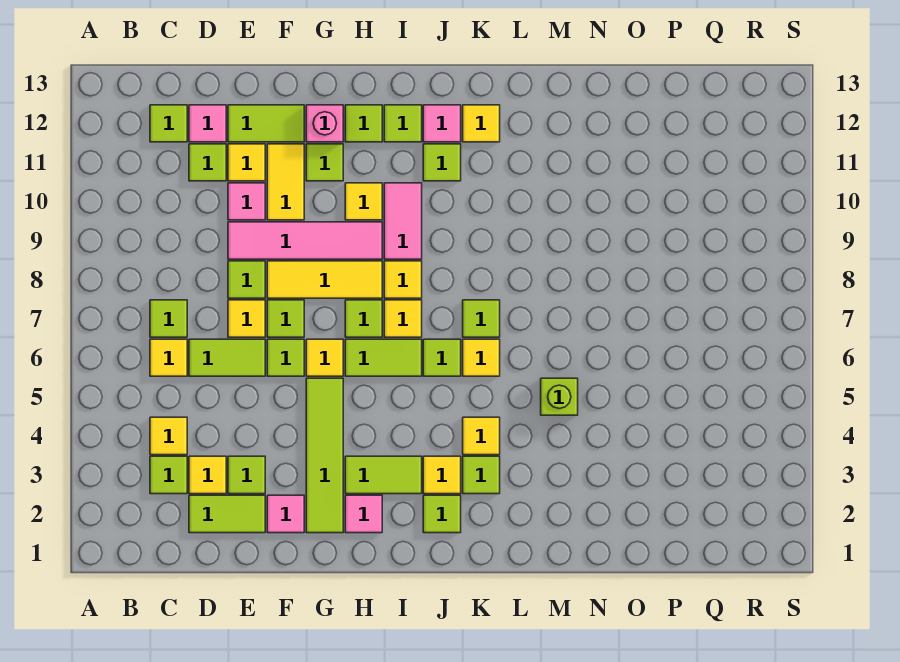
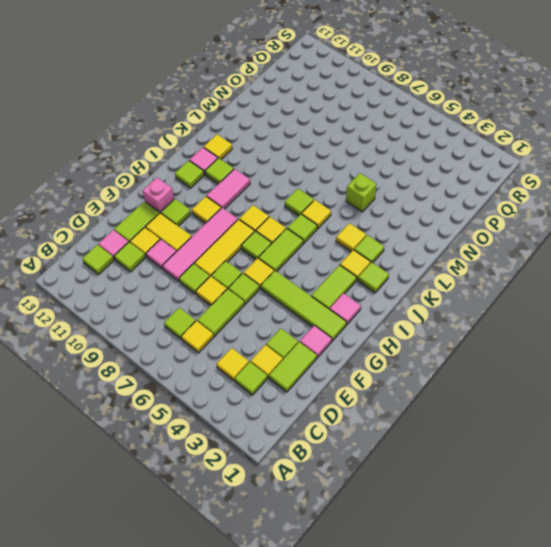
lime tile H12 level 1 -> none
pink tile I9:I10 level 1 -> pink tile I10:J10 level 1

